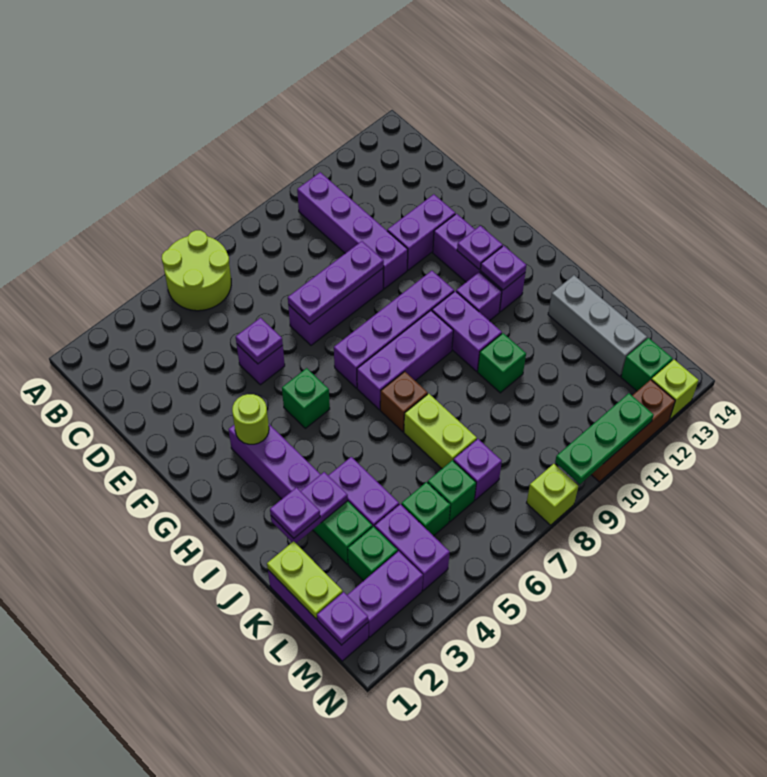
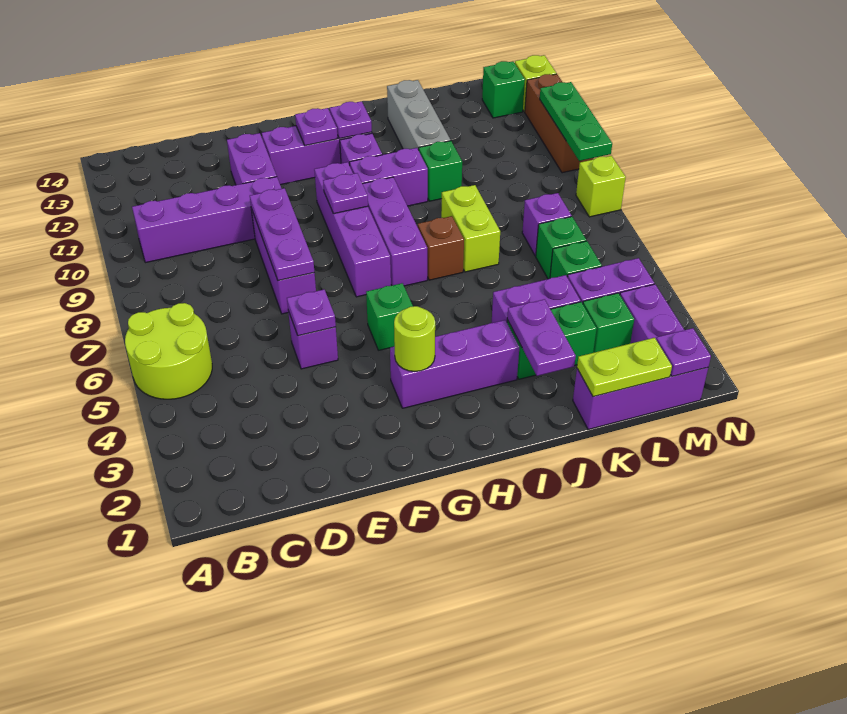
purple plate J2 level 3 -> purple plate G9 level 2
lime brick J7:K7 level 1 -> lime brick J7:J8 level 1
grey brick J13:L13 level 1 -> grey brick J11:J13 level 1

